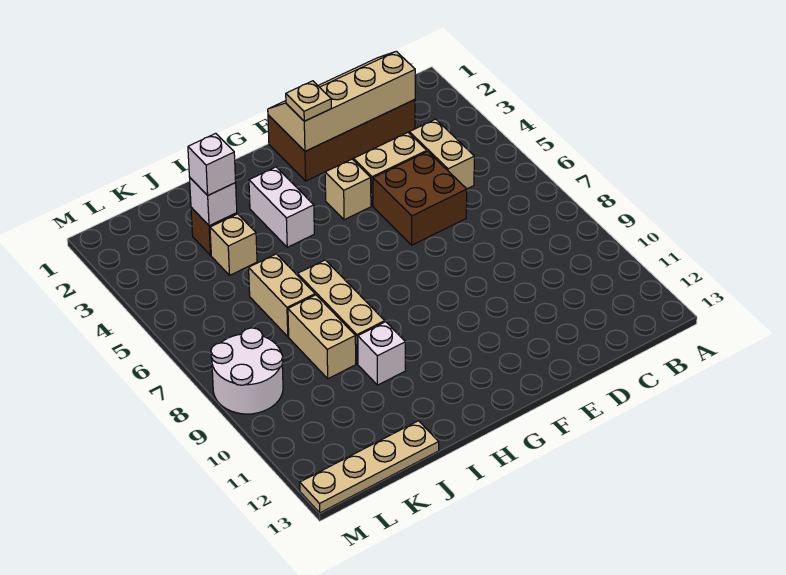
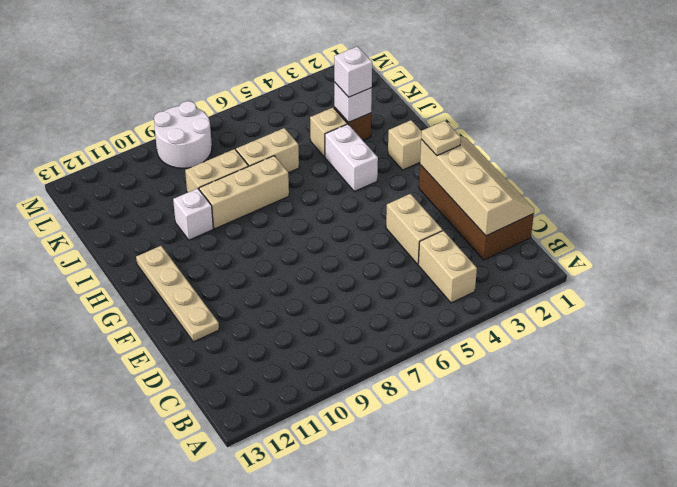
tan brick C4:C5 level 1 -> tan brick B4:C4 level 1
brown brick D5:E6 level 1 -> none
tan brick F4 level 1 -> tan brick H2 level 1
white brick H3:H4 level 1 -> white brick H4:I4 level 1
tan plate J13:M13 level 1 -> tan plate E12:H12 level 1

